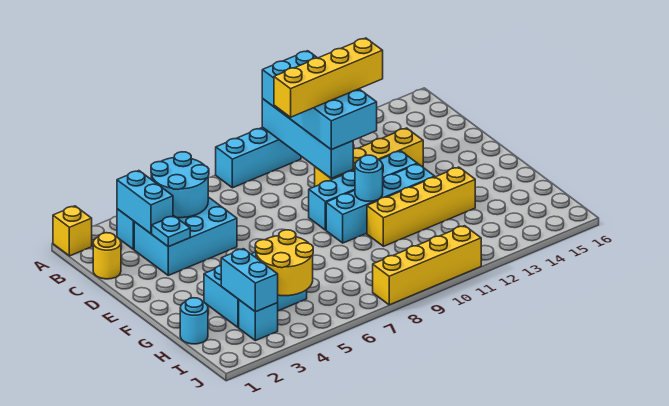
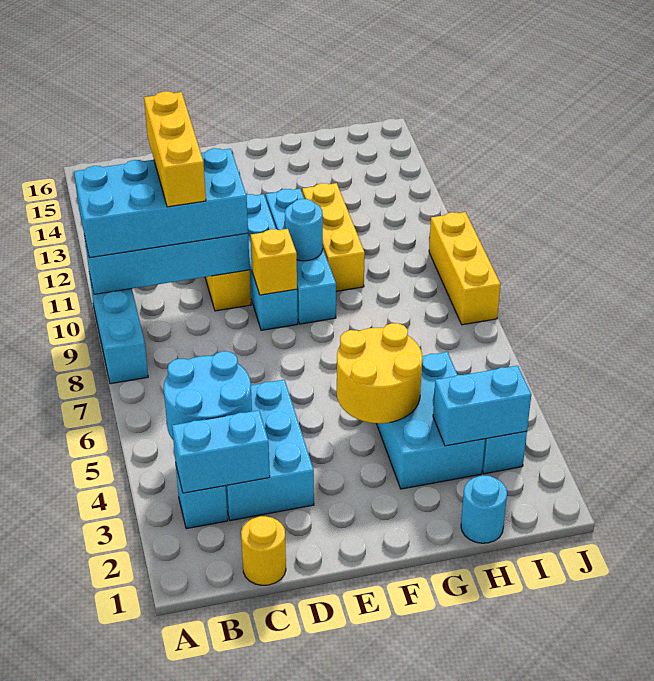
yellow brick A1 level 1 -> yellow brick E9 level 2
yellow brick C9:C12 level 4 -> yellow brick C10:C12 level 4
cyan plate D3 level 2 -> none
yellow brick G10:G13 level 1 -> yellow brick G10:G12 level 1
yellow round brick H4:I5 level 2 -> yellow round brick F4:G5 level 2
yellow brick J8:J11 level 1 -> yellow brick J8:J10 level 1

